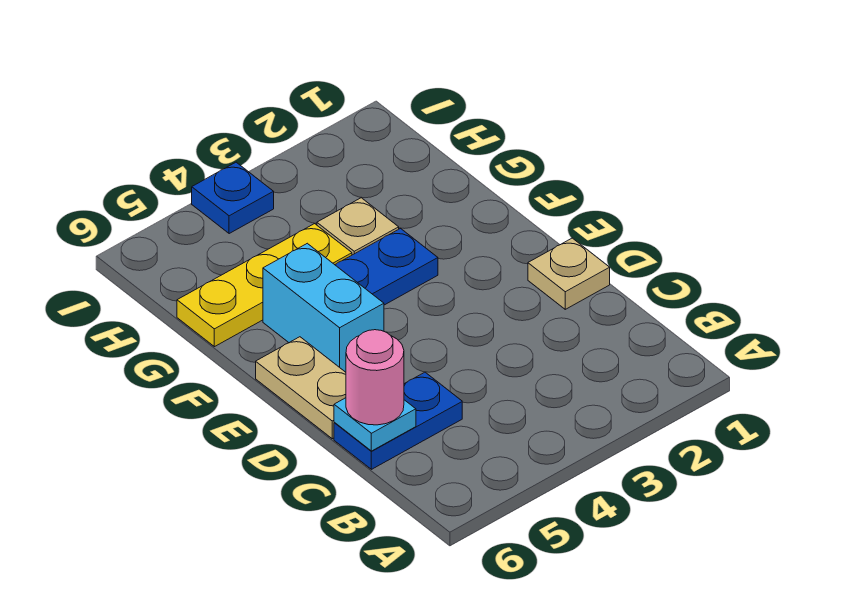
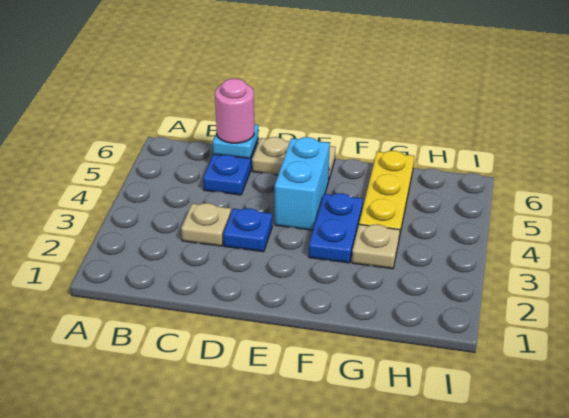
tan plate D1 level 1 -> tan plate C3 level 1
cyan brick E5:F5 level 1 -> cyan brick E4:E5 level 1
blue plate I4 level 1 -> blue plate D3 level 1

